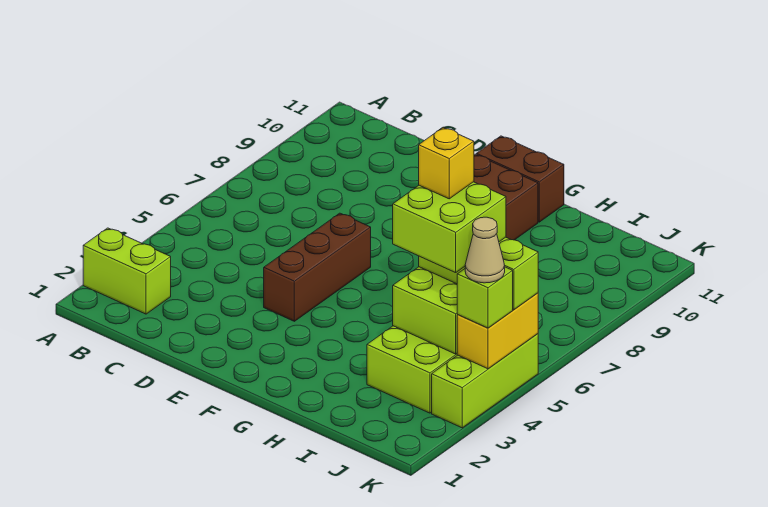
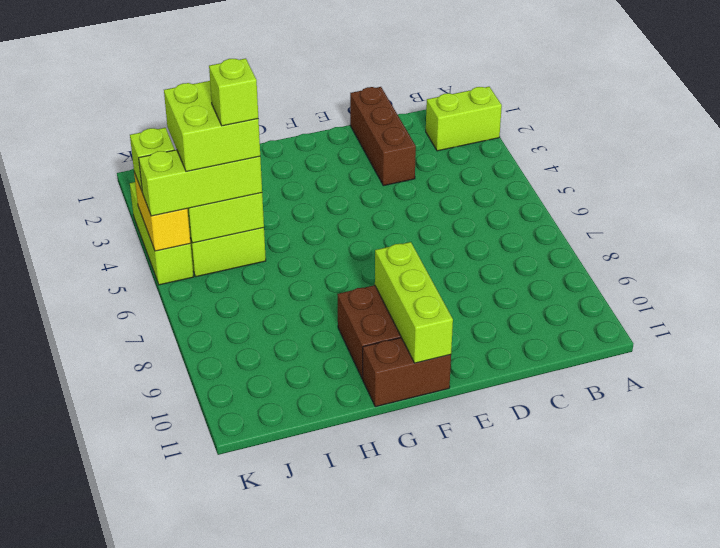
brown brick E4:E6 level 1 -> brown brick D1:D3 level 1
none -> lime brick F9:F11 level 2
yellow brick I5 level 5 -> lime brick I5 level 5
tan cone K4 level 4 -> none

